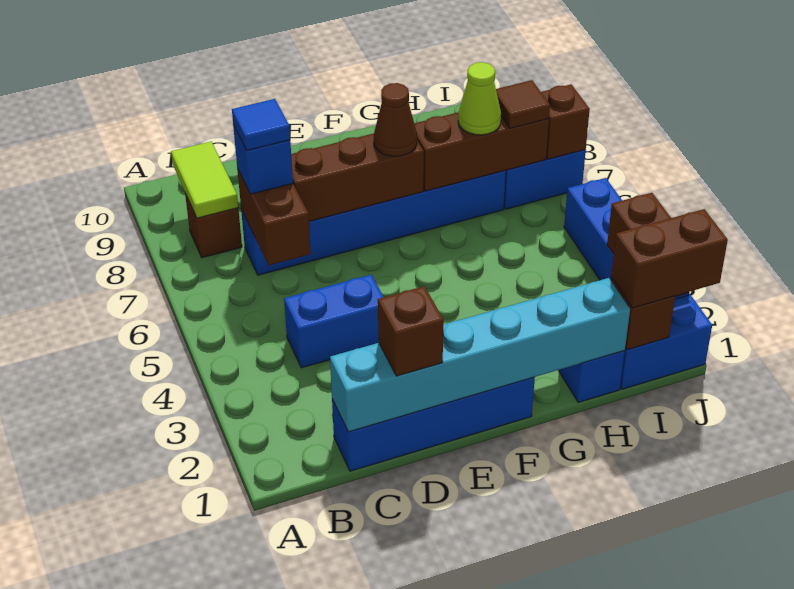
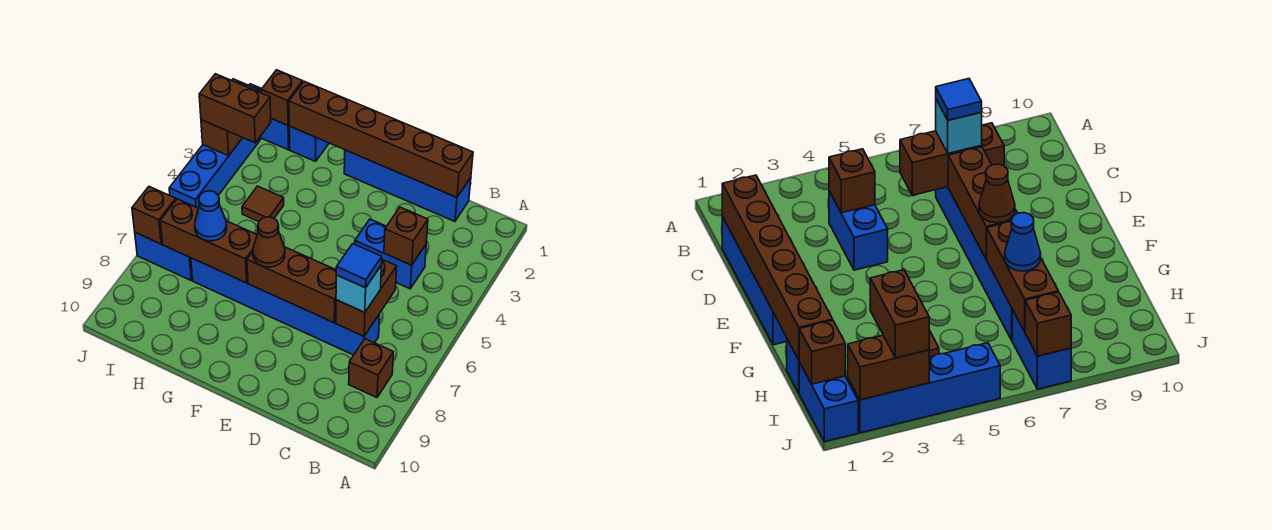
lime tile B8:B9 level 2 -> none
cyan brick C1:H1 level 2 -> brown brick C1:H1 level 2
blue brick C7 level 3 -> cyan brick C7 level 3
brown brick D1 level 3 -> brown brick C4 level 2
lime cone H7 level 3 -> blue cone H7 level 3
brown brick I1:J1 level 3 -> brown brick I3:J3 level 3
brown tile I7 level 3 -> brown tile H4 level 1

